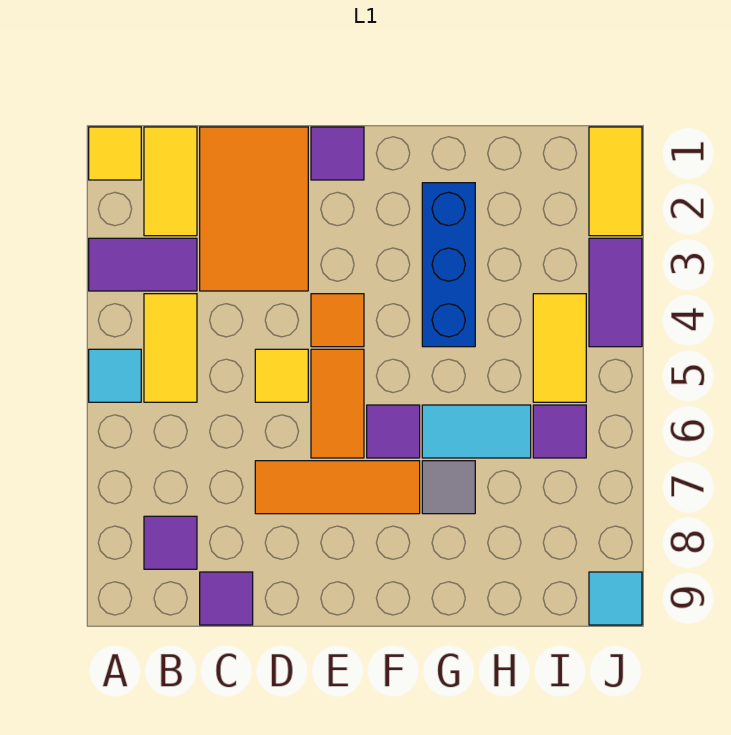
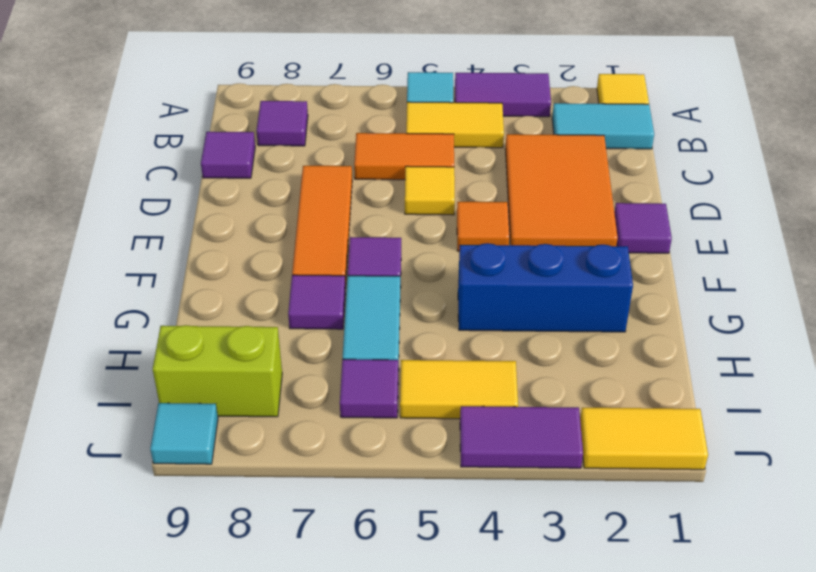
purple tile A3:B3 level 1 -> purple tile A3:A4 level 1
yellow tile B1:B2 level 1 -> cyan tile B1:B2 level 1
orange tile C1:D3 level 1 -> orange tile C2:E3 level 1
orange tile E5:E6 level 1 -> orange tile C5:C6 level 1
grey tile G7 level 1 -> purple tile G7 level 1
none -> lime brick I8:I9 level 1

